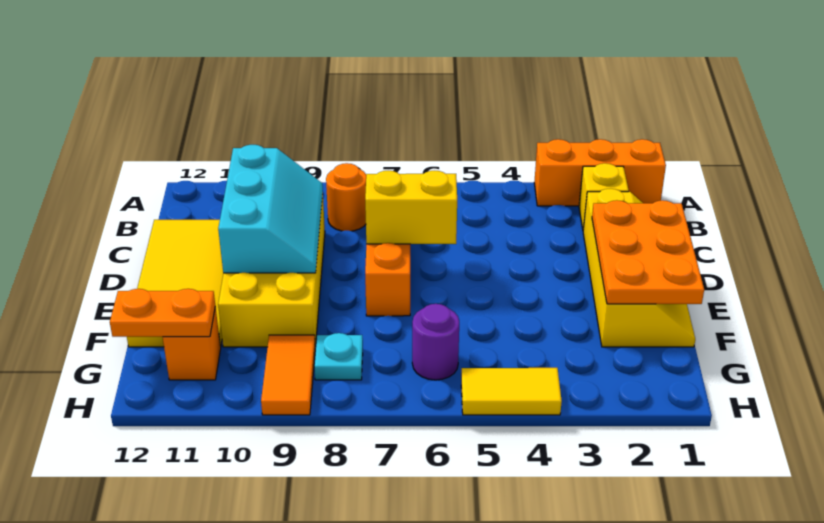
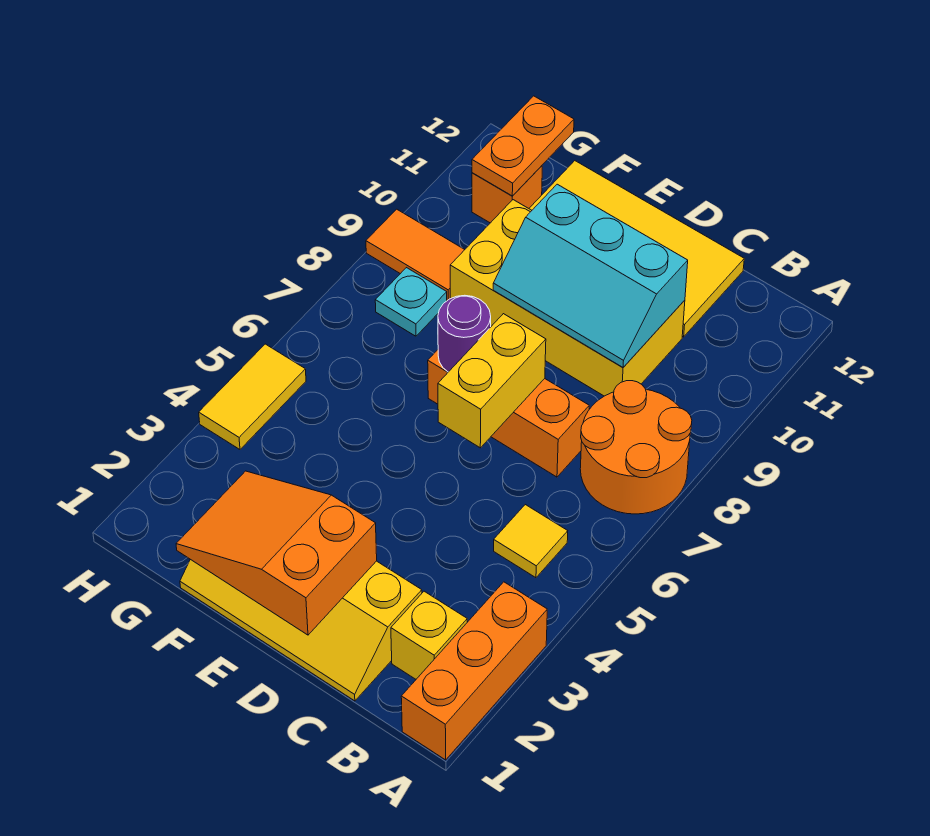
none -> yellow tile B5 level 1
orange round brick B8 level 1 -> orange round brick A7:B8 level 1
orange plate D1:F2 level 2 -> orange slope D1:F2 level 2 top D
purple round brick G6 level 1 -> purple round brick E7 level 2

